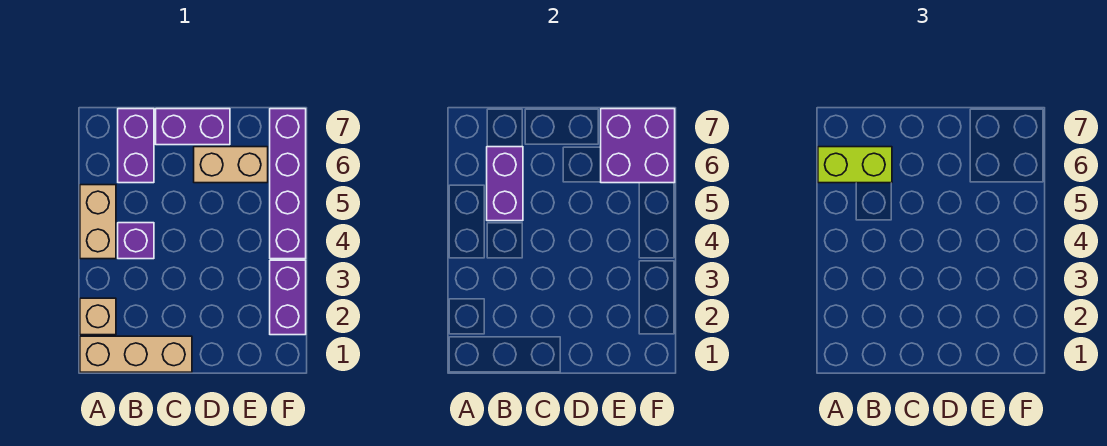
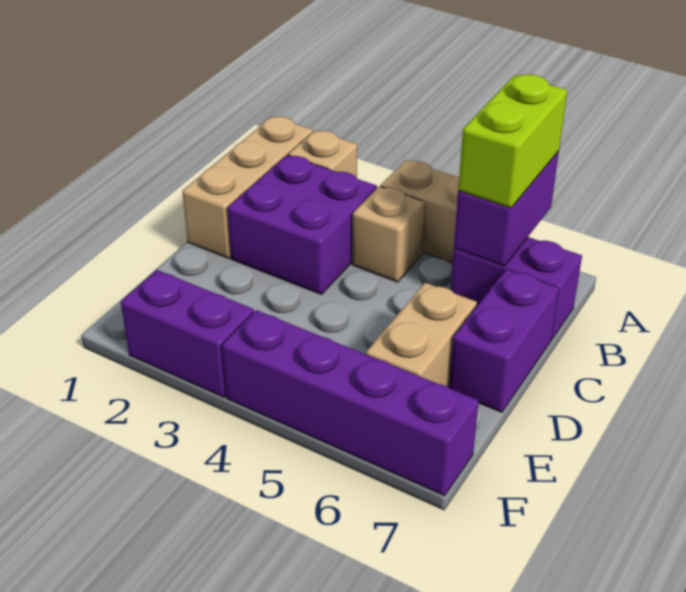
purple brick B4 level 1 -> tan brick B4 level 1
purple brick B5:B6 level 2 -> purple brick A6:B6 level 2
purple brick E6:F7 level 2 -> purple brick B2:C3 level 1

